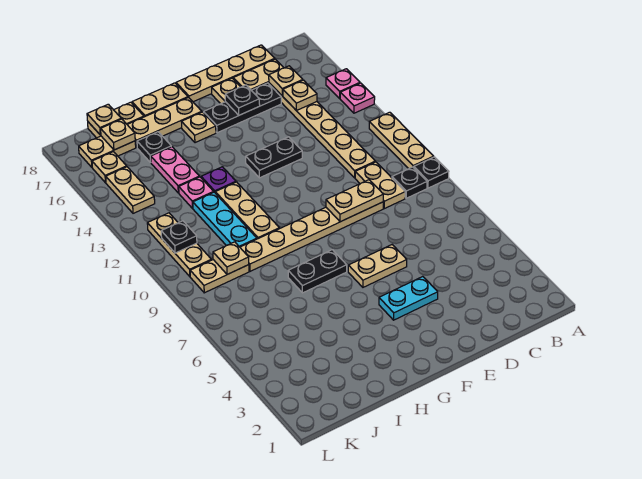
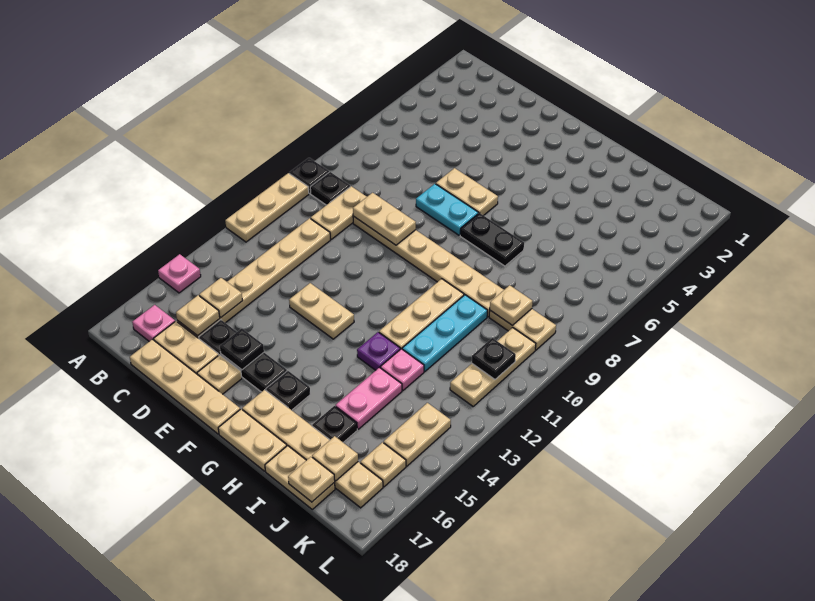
pink plate A14 level 1 -> pink plate B17 level 1
cyan plate E4:F4 level 1 -> cyan plate E7:F7 level 1
black plate E13:F13 level 1 -> tan plate E13:F13 level 1
tan plate G16 level 1 -> black plate G16 level 1

